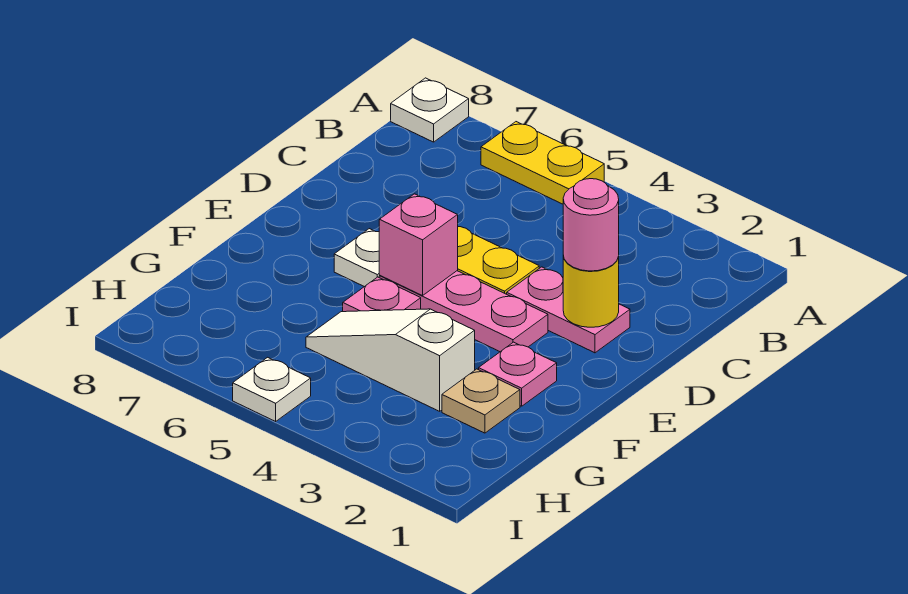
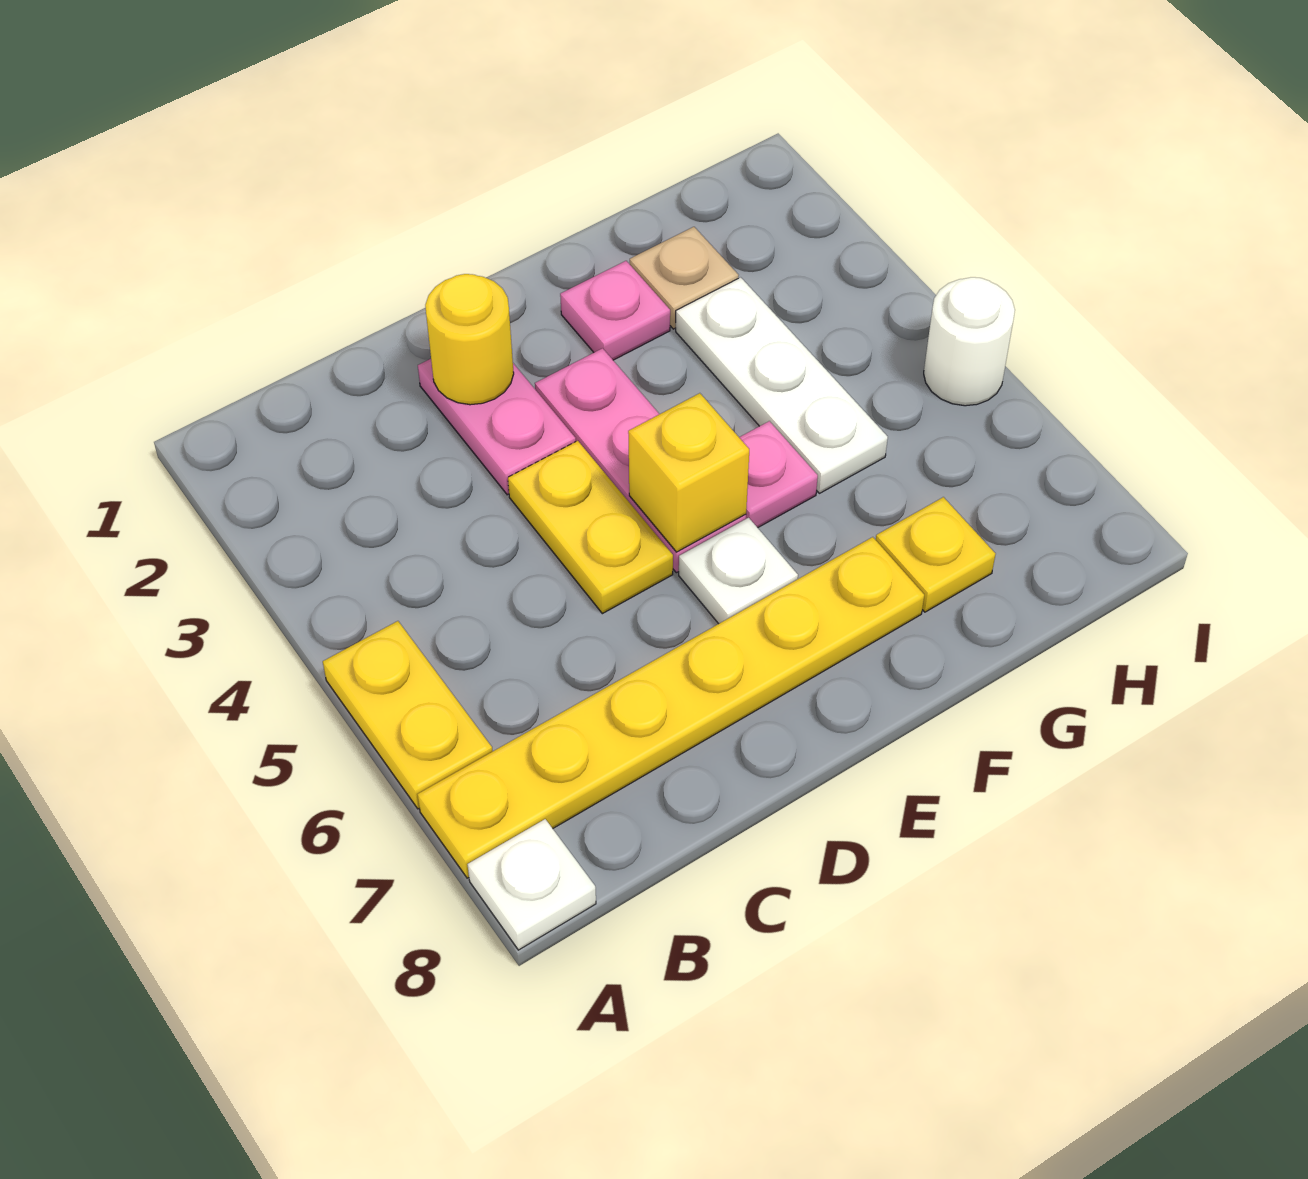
none -> yellow plate A7:F7 level 1
pink round brick D2 level 3 -> none
pink brick E5 level 2 -> yellow brick E5 level 2
white slope G3:G5 level 1 top 3 -> white plate G3:G5 level 1
none -> yellow plate G7 level 1
white plate I5 level 1 -> white round brick I5 level 1

